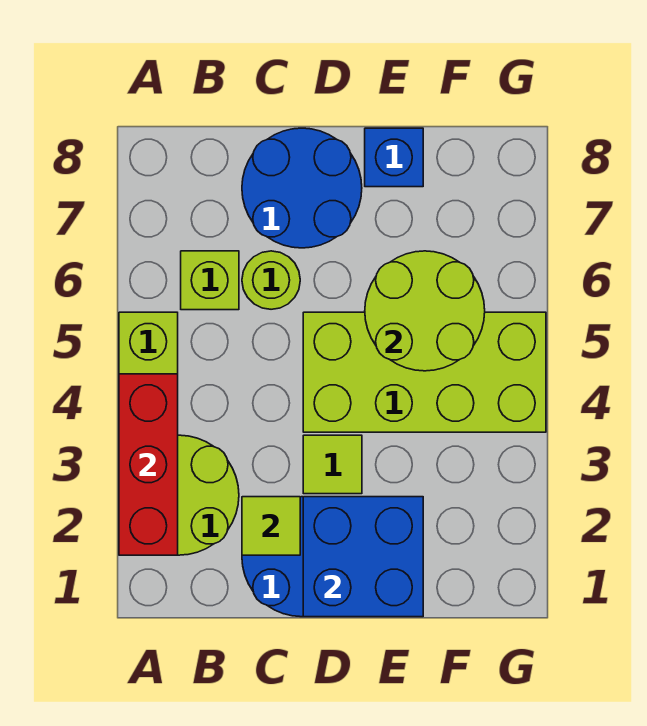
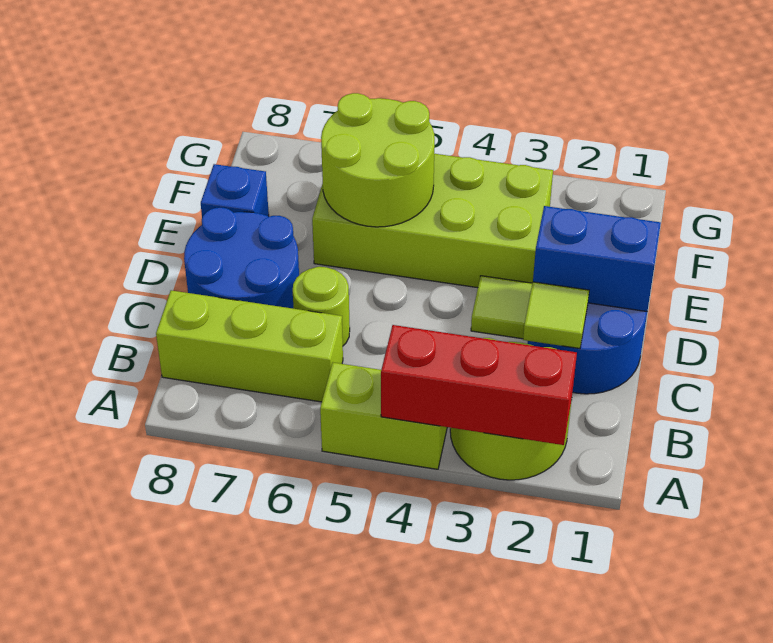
lime brick B6 level 1 -> lime brick B6:B8 level 1
blue brick D1:E2 level 2 -> blue brick D1:D2 level 2
lime brick D4:G5 level 1 -> lime brick E3:F6 level 1

